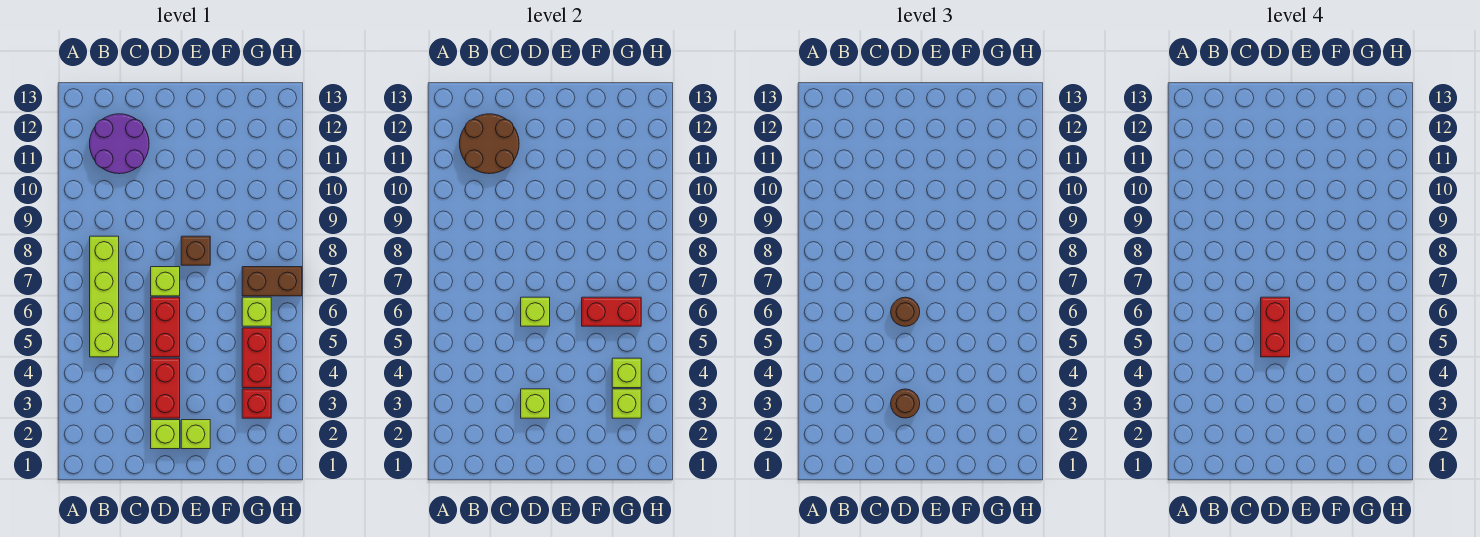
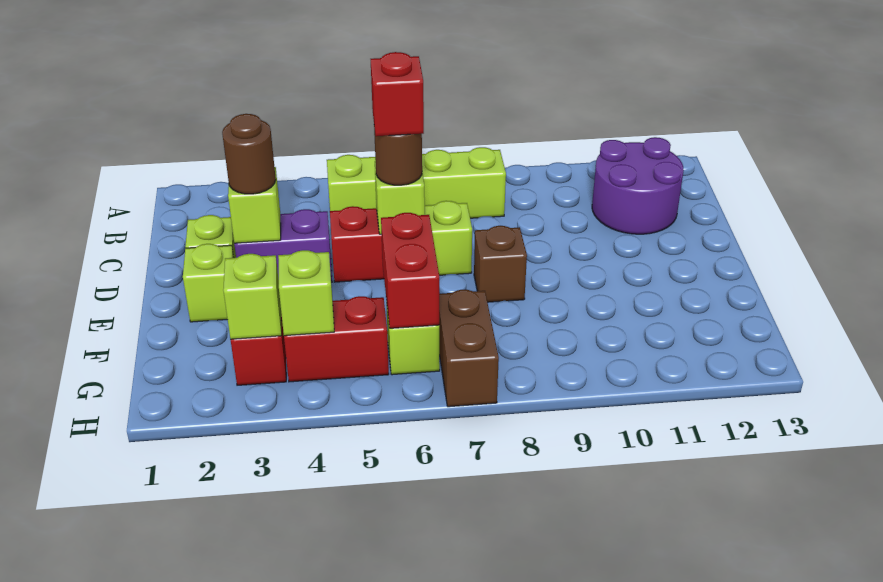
brown round brick B11:C12 level 2 -> none
red brick D3:D4 level 1 -> purple brick D3:D4 level 1
red brick D5:D6 level 4 -> red brick D6 level 4

